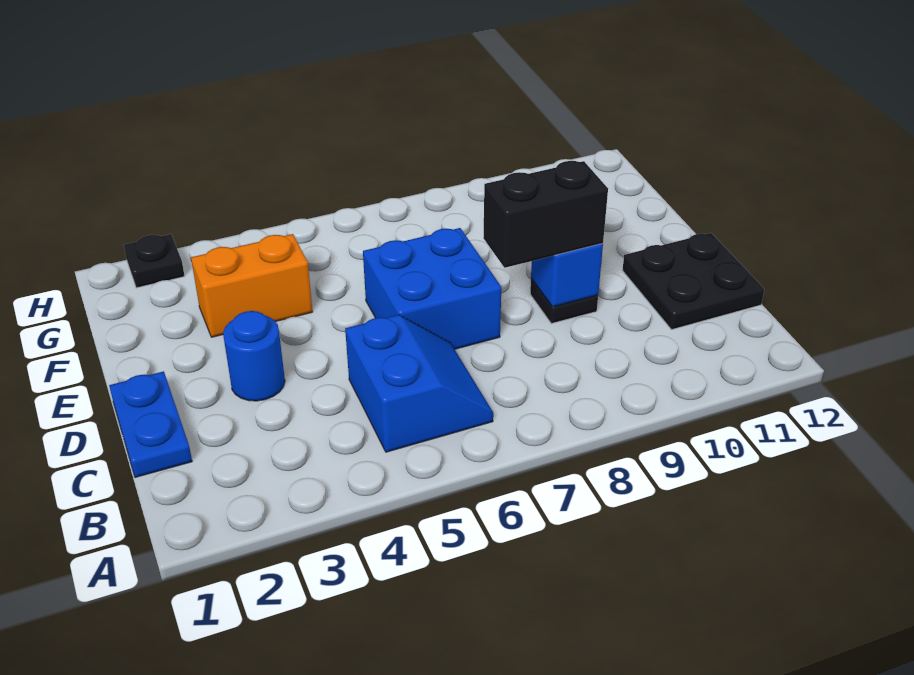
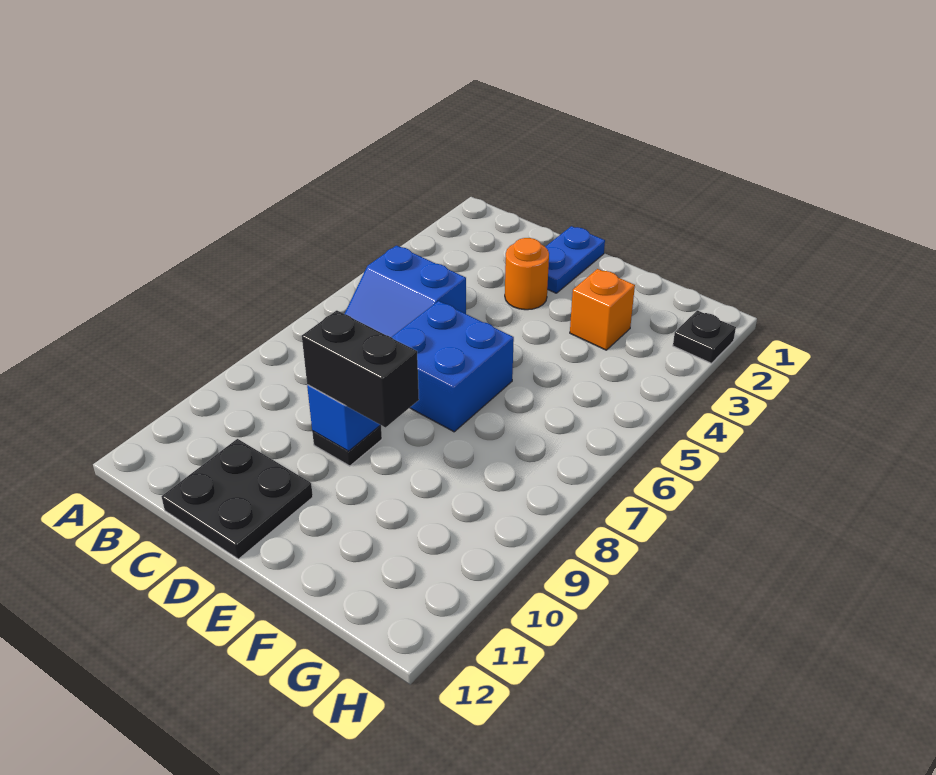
blue plate C1:D1 level 1 -> blue plate D1:D2 level 1
blue round brick D3 level 1 -> orange round brick D3 level 1
black brick D8:D9 level 3 -> black brick D9:E9 level 3
orange brick F3:F4 level 1 -> orange brick F3 level 1

